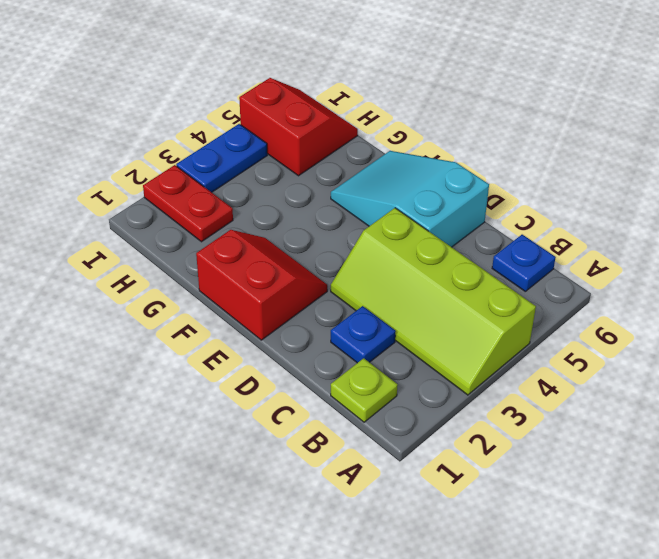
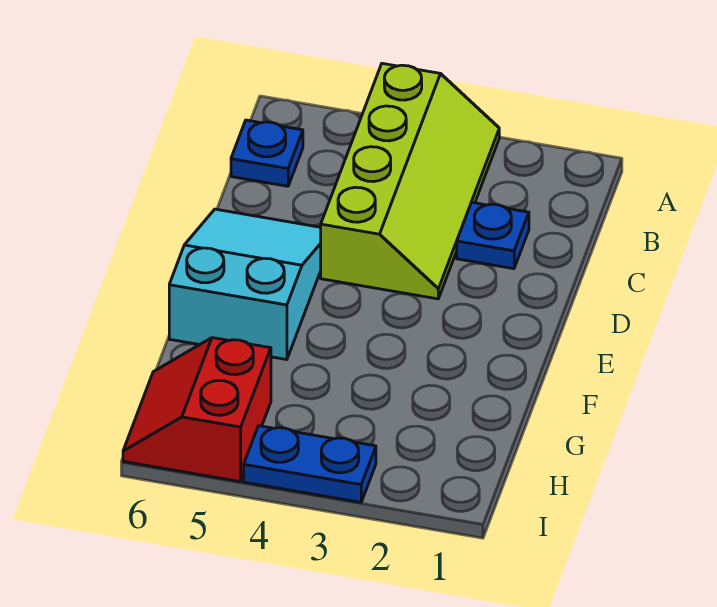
lime plate B1 level 1 -> none
cyan slope D5:F6 level 1 top D -> cyan slope D5:F6 level 1 top F
red slope E1:F2 level 1 top 1 -> none
red plate H2:I2 level 1 -> none

